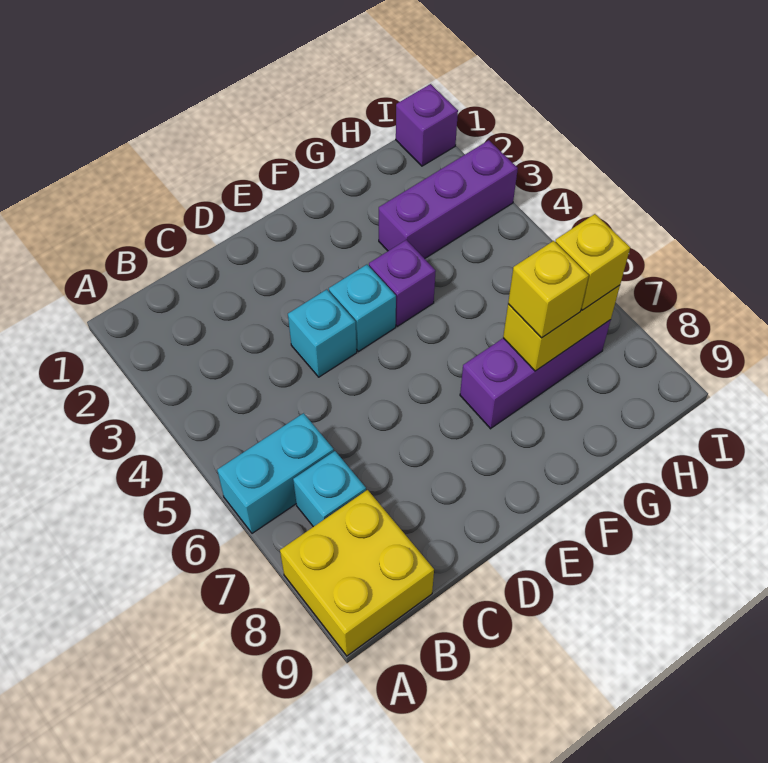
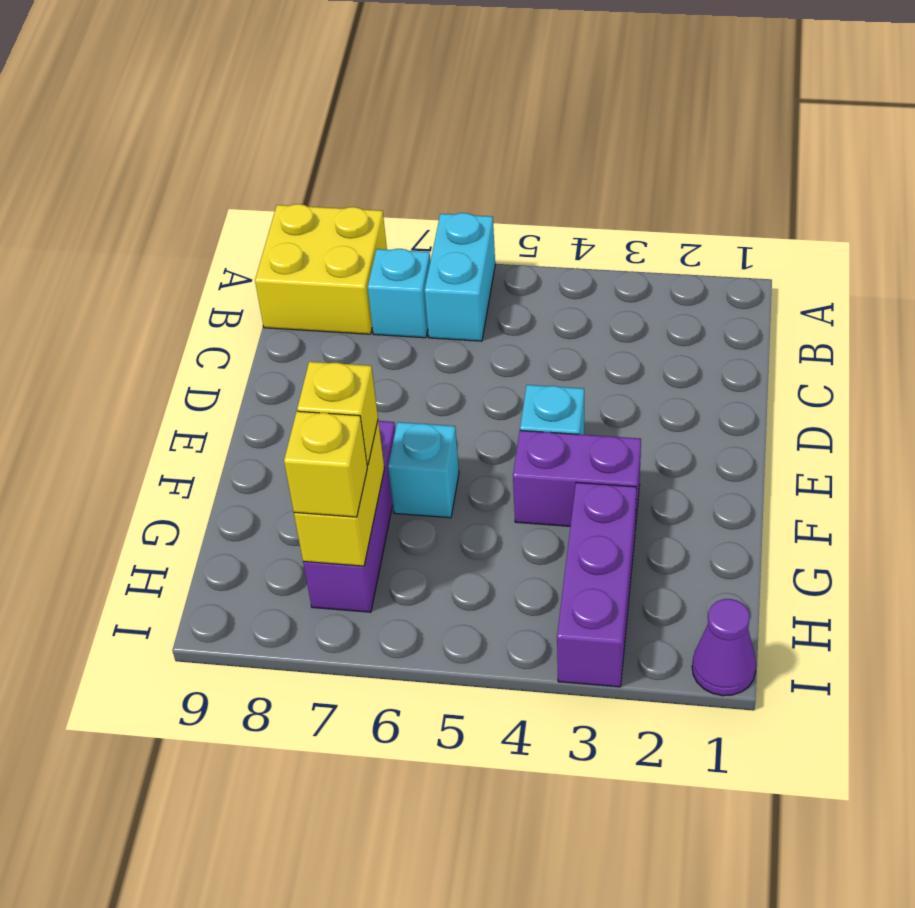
cyan brick D4 level 1 -> cyan brick F6 level 1
purple brick F4 level 1 -> purple brick F3:F4 level 1
purple brick I1 level 1 -> purple cone I1 level 1

